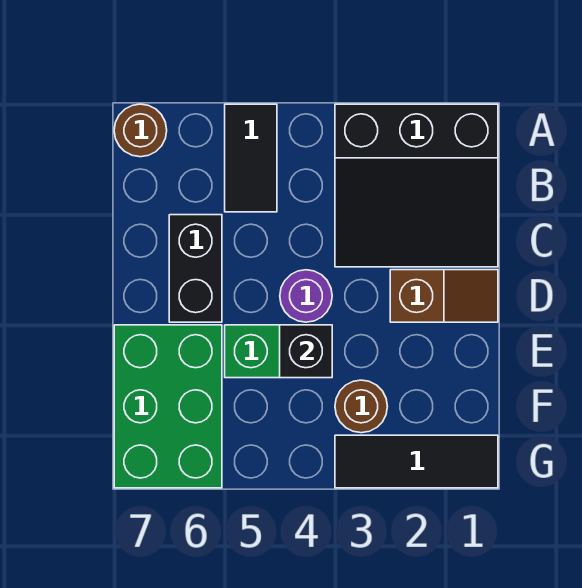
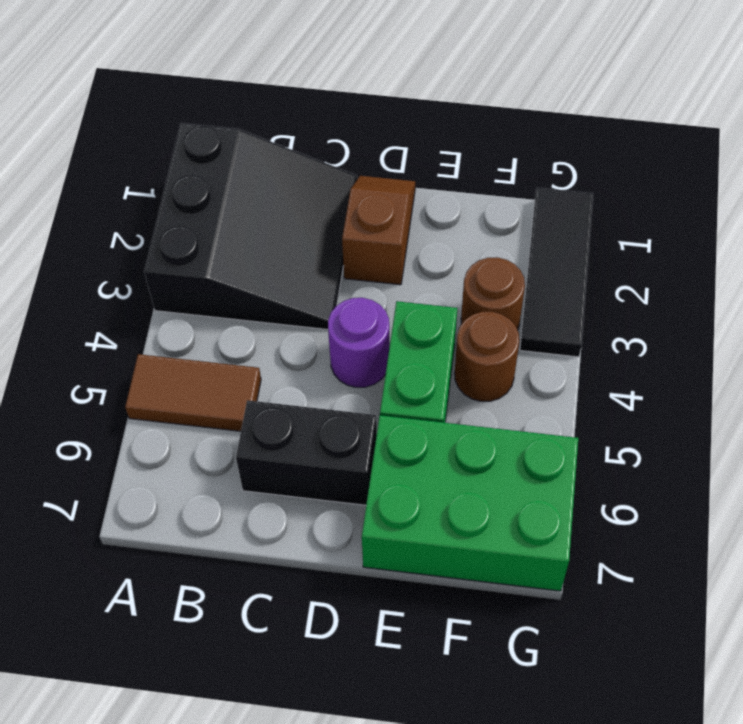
black tile A5:B5 level 1 -> brown tile A5:B5 level 1
brown round brick A7 level 1 -> brown round brick F4 level 1
black brick E4 level 2 -> none

